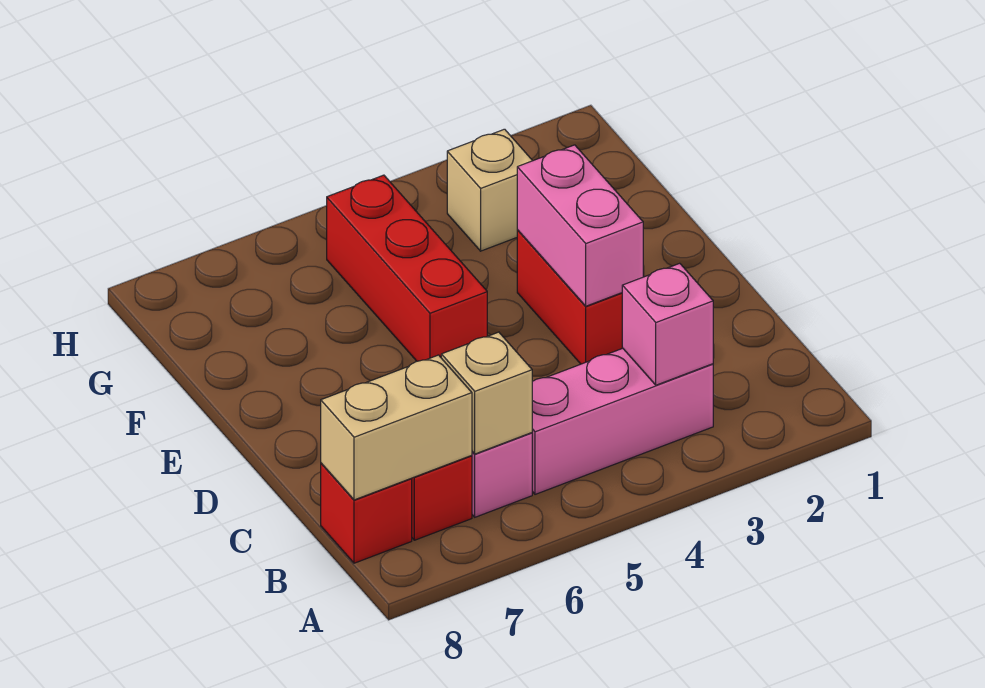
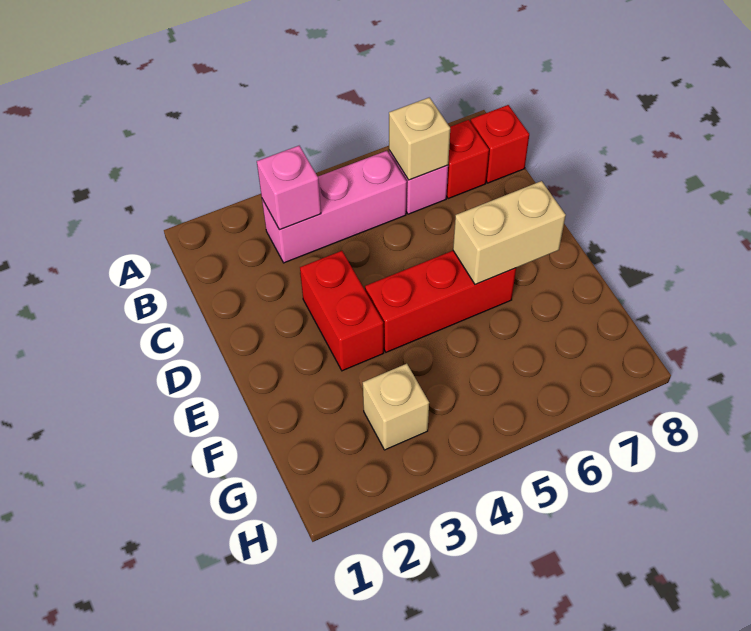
tan brick B7:B8 level 2 -> tan brick E6:E7 level 2
pink brick D3:E3 level 2 -> none
red brick E5:G5 level 1 -> red brick E4:E6 level 1

